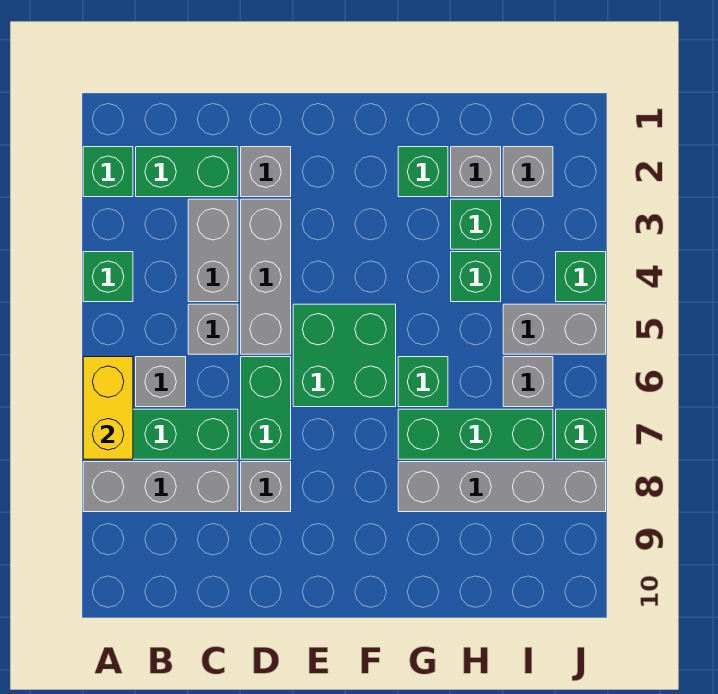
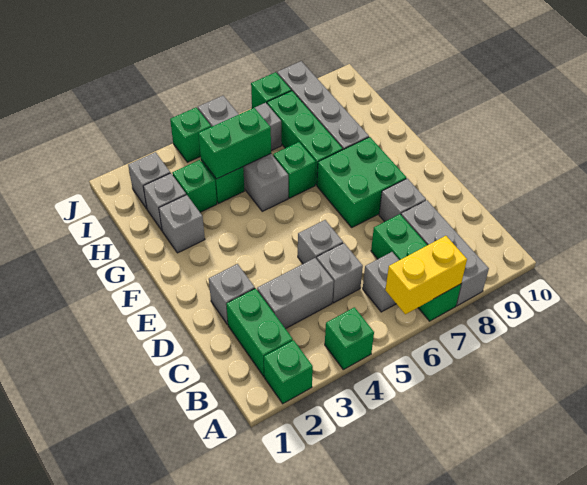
grey brick D3:D5 level 1 -> grey brick D5 level 1
green brick D6:D7 level 1 -> green brick H4:H5 level 2
green brick E5:F6 level 1 -> green brick E7:F8 level 1
green brick G2 level 1 -> grey brick G2 level 1
grey brick I5:J5 level 1 -> grey brick G5:J5 level 1

